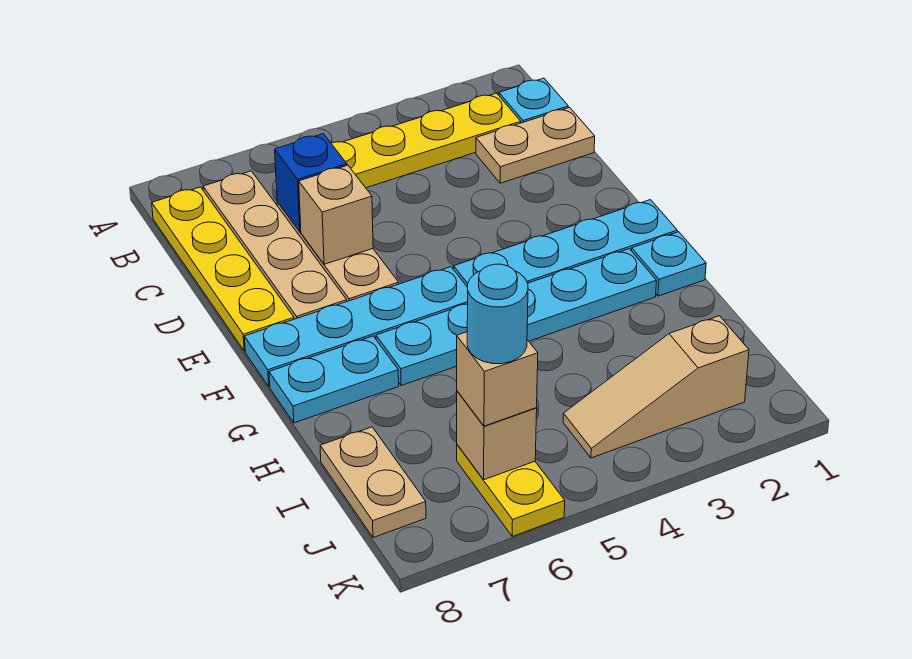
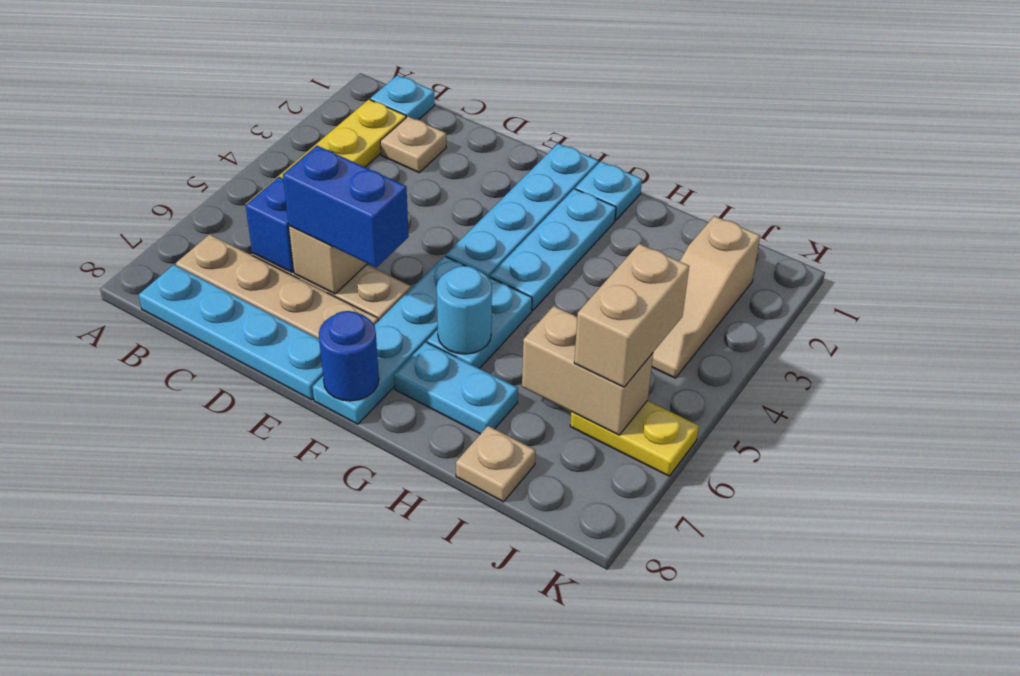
yellow plate B8:E8 level 1 -> cyan plate B8:E8 level 1
tan plate C1:C2 level 1 -> tan plate C2 level 1
none -> blue brick D6:E6 level 3
none -> blue round brick F8 level 2
cyan plate G7:G8 level 1 -> cyan plate G7:H7 level 1
tan plate I8:J8 level 1 -> tan plate I8 level 1
tan brick J6 level 2 -> tan brick I6:J6 level 2
tan brick J6 level 3 -> tan brick J5:J6 level 3
cyan round brick J6 level 4 -> cyan round brick G6 level 2

